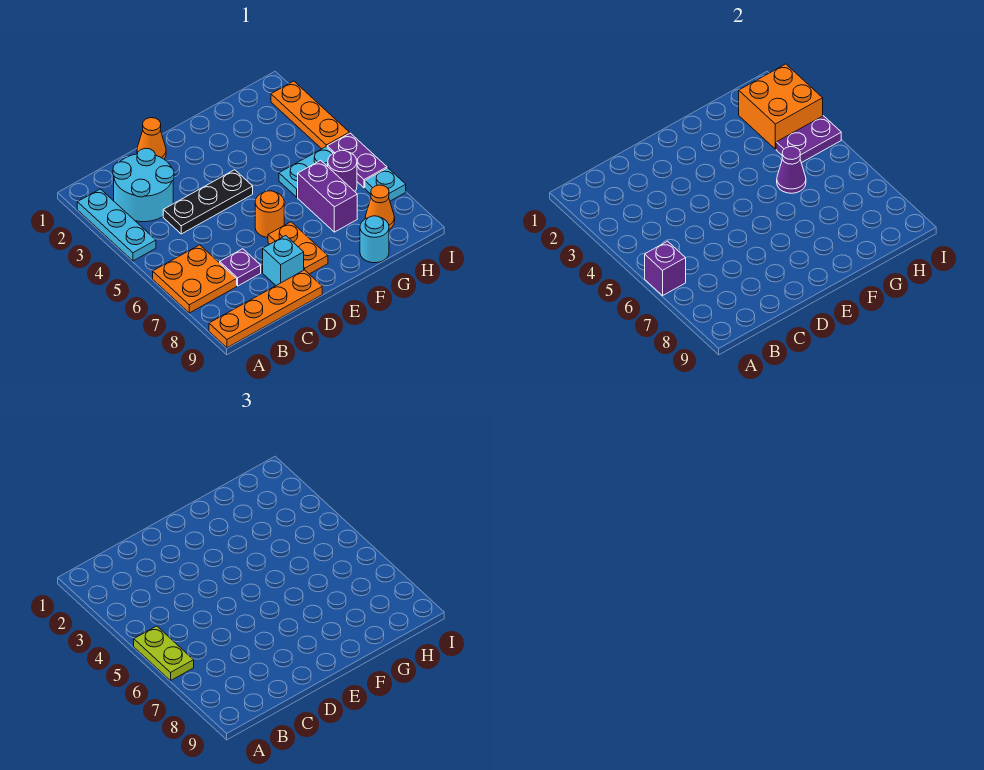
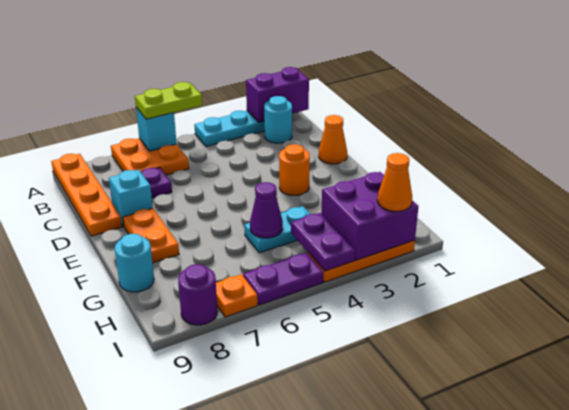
purple brick A6 level 2 -> cyan brick A6 level 2
cyan round brick B2:C3 level 1 -> cyan round brick B2 level 1
black plate C4:E4 level 1 -> none
orange round brick E6 level 1 -> orange round brick E3 level 1
orange plate E7:E8 level 1 -> orange plate E8:F8 level 1
cyan plate G5:H5 level 1 -> cyan plate G4:G5 level 1
purple brick G6:G7 level 1 -> purple brick A1:A2 level 2
orange brick H2:I3 level 2 -> purple brick H2:I3 level 2
purple round brick H6 level 1 -> purple round brick I8 level 1
orange cone H8 level 1 -> orange cone I2 level 3
cyan plate I7 level 1 -> orange plate I7 level 1

